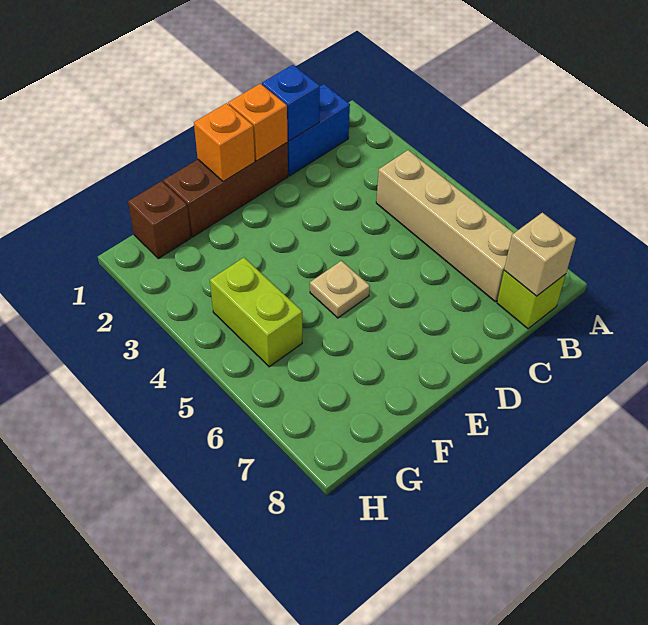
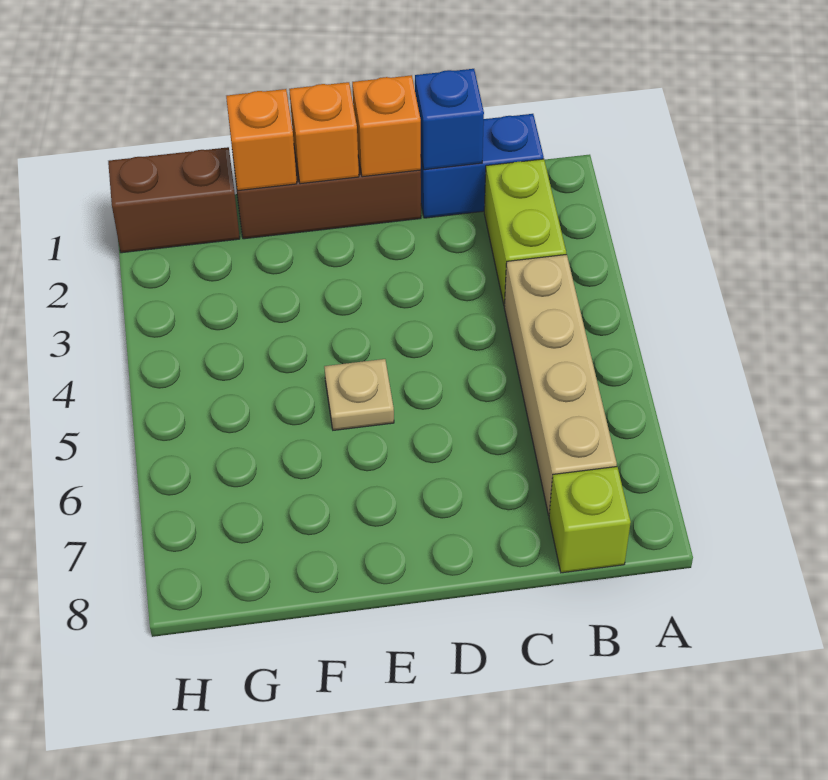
tan brick B8 level 2 -> none
none -> orange brick F1 level 2
brown brick G1 level 1 -> brown brick G1:H1 level 1
lime brick G4:G5 level 1 -> lime brick B2:B3 level 1

